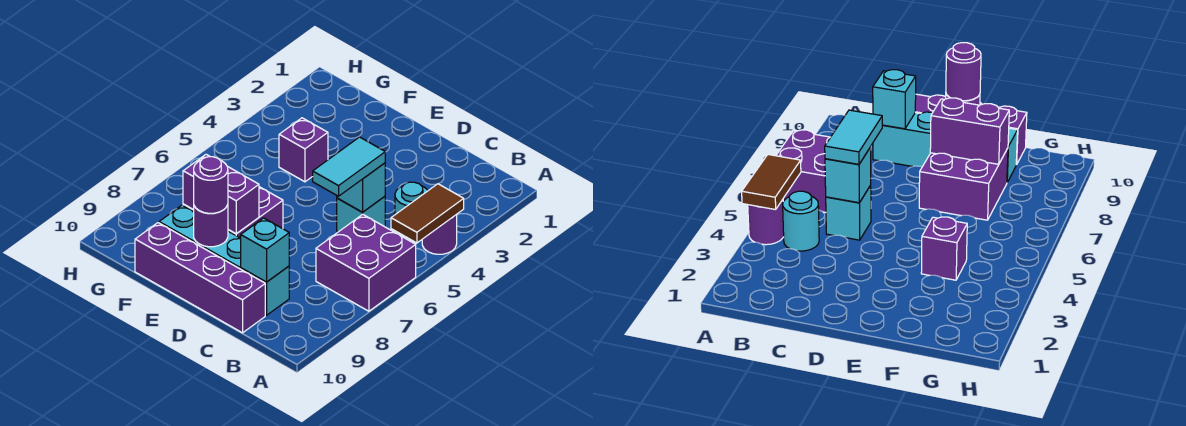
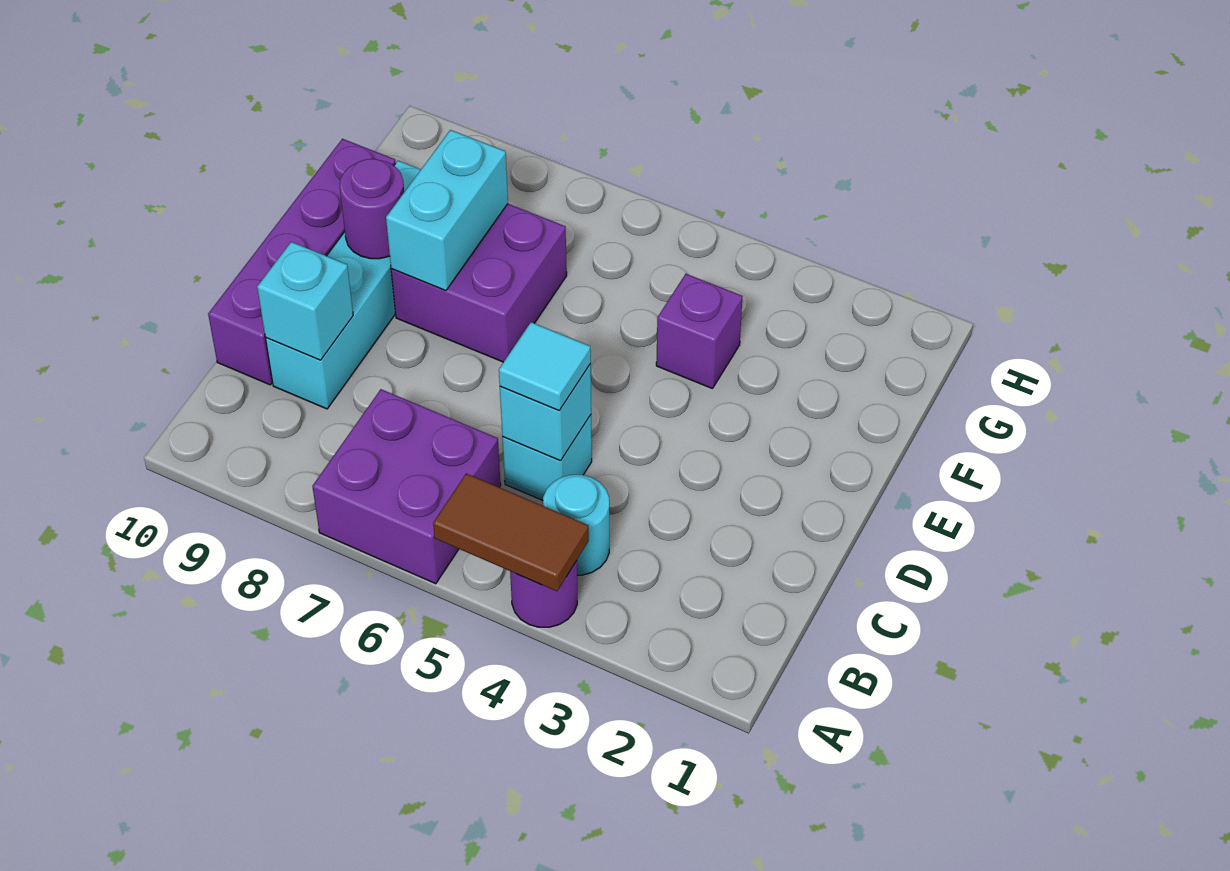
cyan tile C5:C6 level 3 -> cyan tile C5 level 3
purple brick E8:F8 level 2 -> cyan brick E8:F8 level 2
purple round brick E9 level 3 -> none

